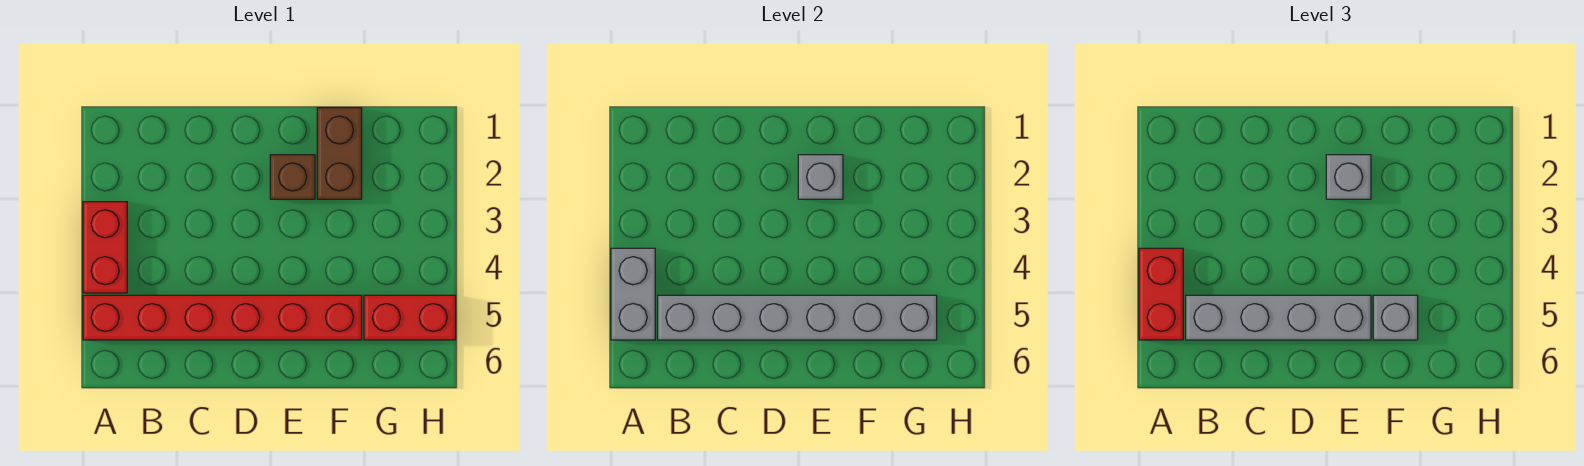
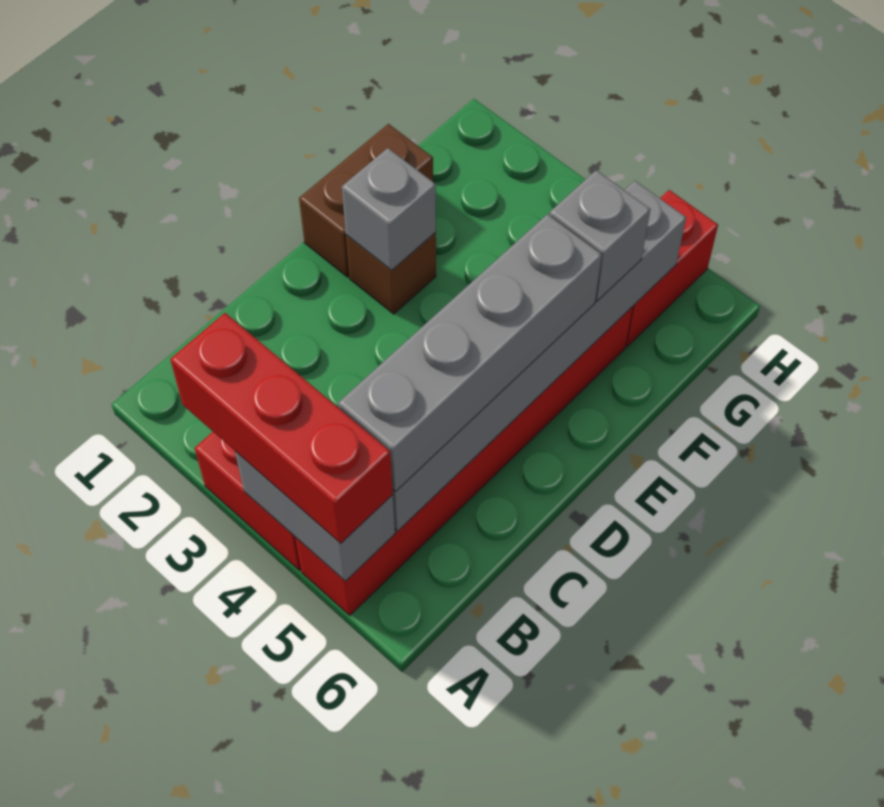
red brick A4:A5 level 3 -> red brick A3:A5 level 3
grey brick E2 level 3 -> none
brown brick F1:F2 level 1 -> brown brick E1:F1 level 1

